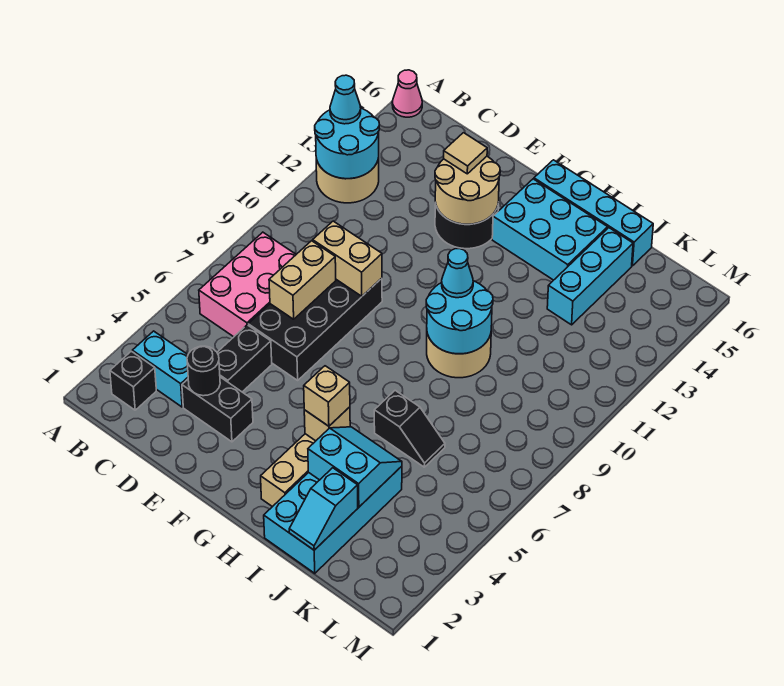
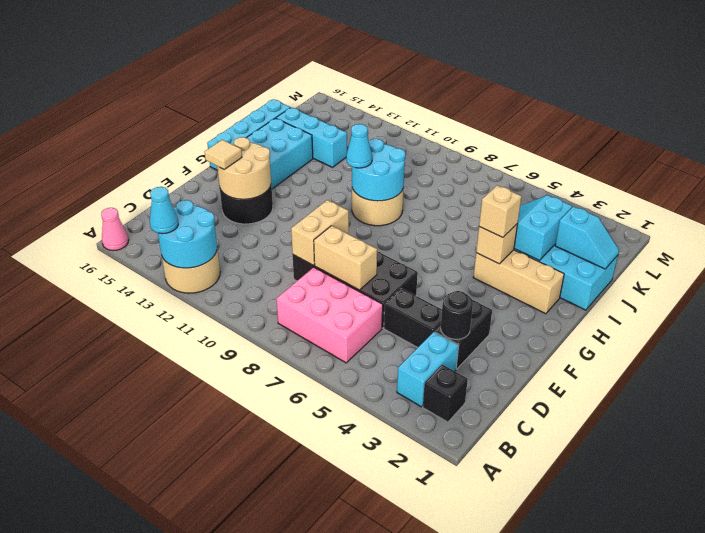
black slope I6:J6 level 1 top I -> none

